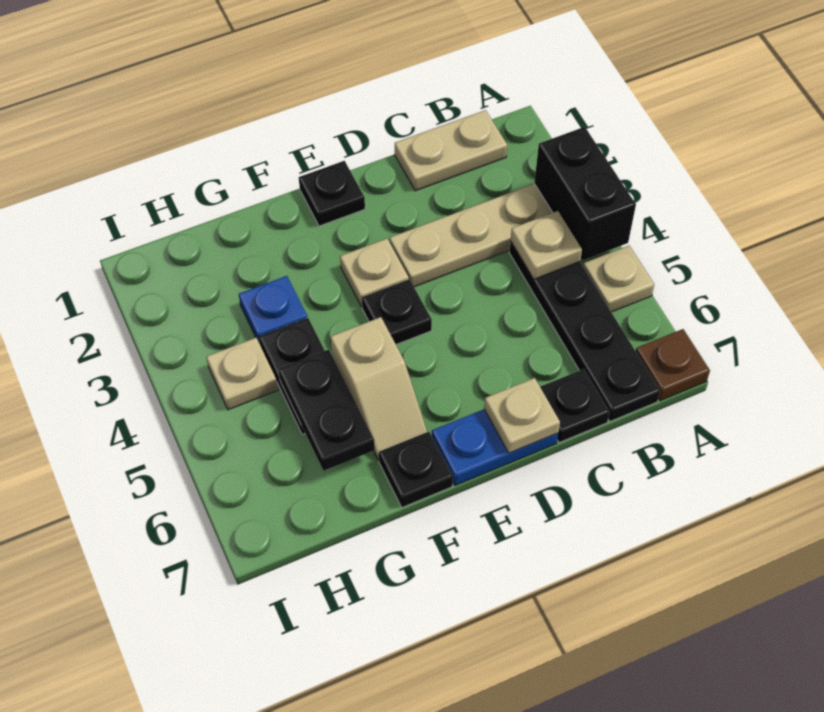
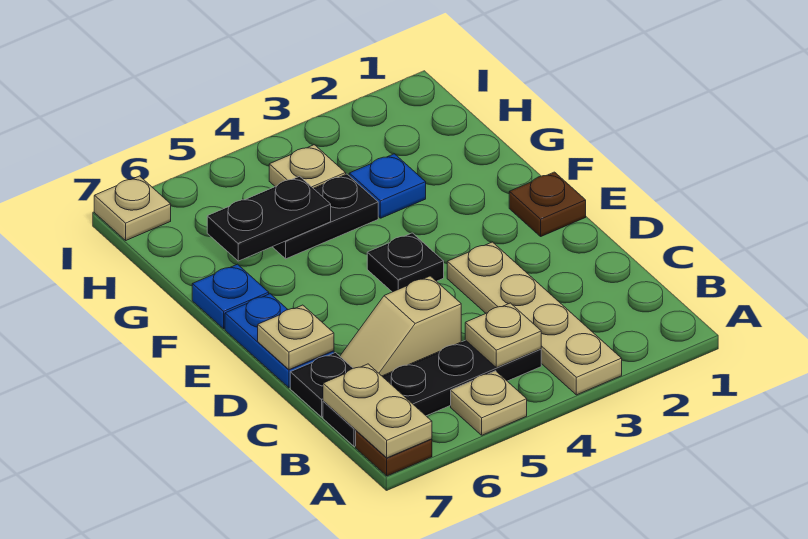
black brick A3:A4 level 2 -> none
tan plate B1:C1 level 1 -> tan plate A7:B7 level 2
black plate E1 level 1 -> brown plate E1 level 1
tan plate E3 level 1 -> tan plate I7 level 1
tan slope F5:F6 level 1 top 5 -> tan slope C5:C6 level 1 top 5
black plate F7 level 1 -> blue plate F7 level 1

